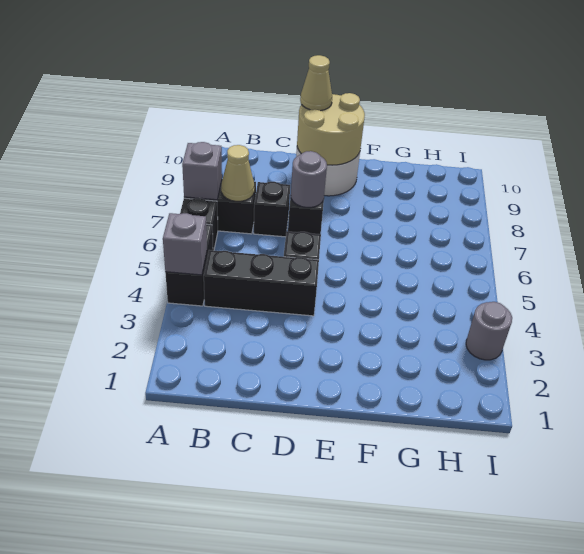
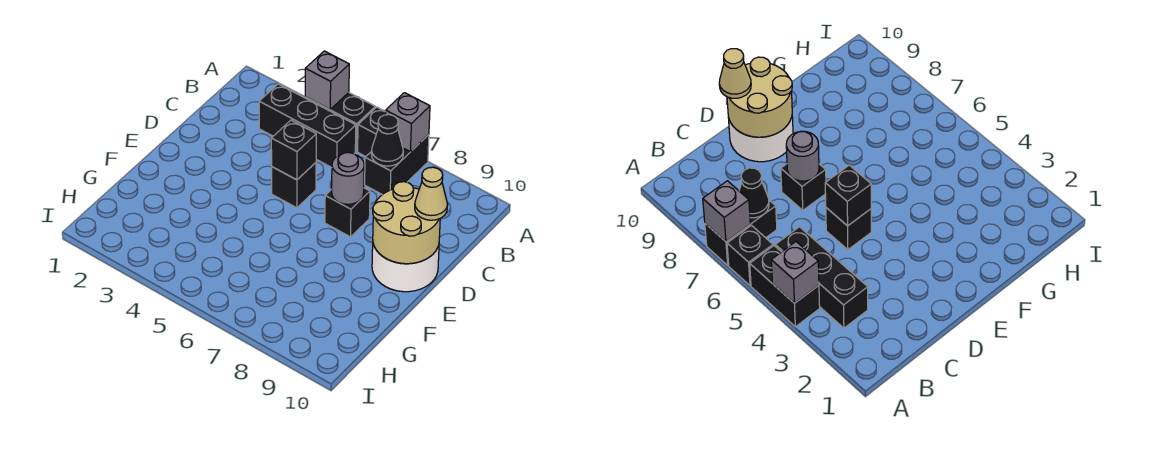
black brick B4:D4 level 1 -> black brick B3:B5 level 1
tan cone B7 level 2 -> black cone B7 level 2
black brick C7 level 1 -> black brick D5 level 2
grey round brick I3 level 1 -> none

